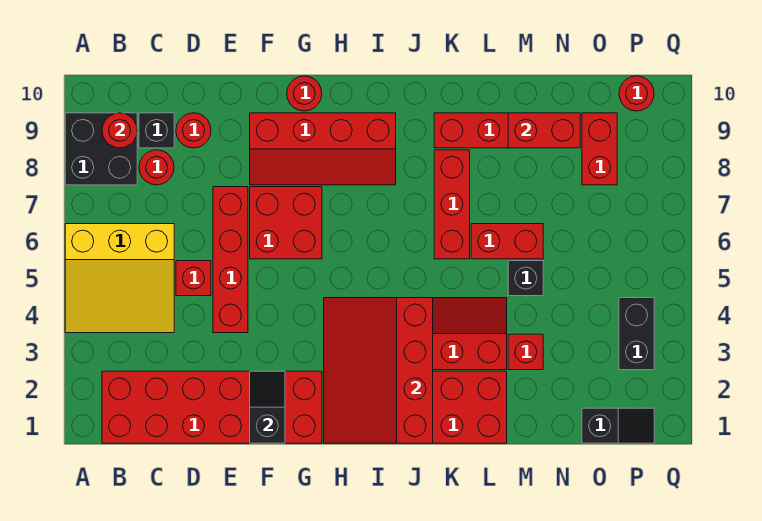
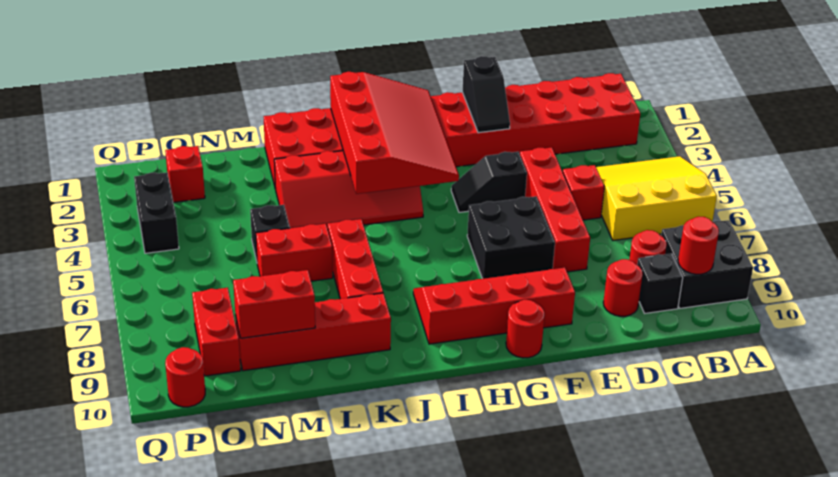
red brick F6:G7 level 1 -> black brick F6:G7 level 1
red brick M3 level 1 -> red brick O2 level 1
black slope O1:P1 level 1 top O -> black slope F4:G4 level 1 top F

